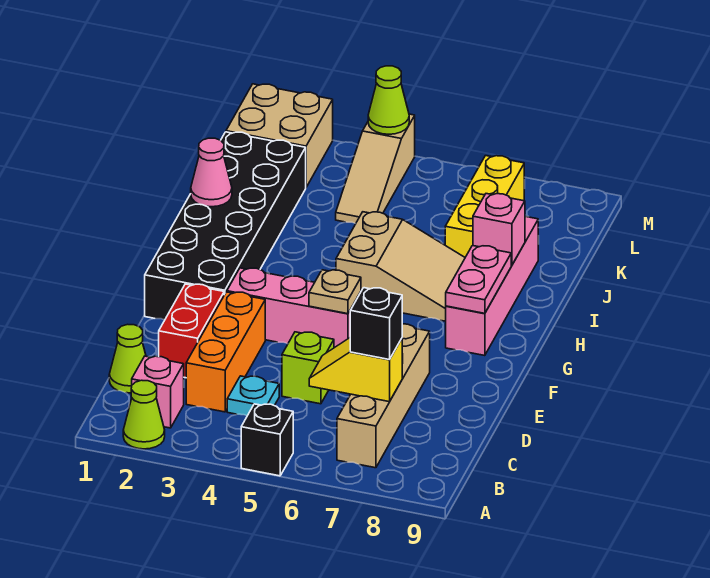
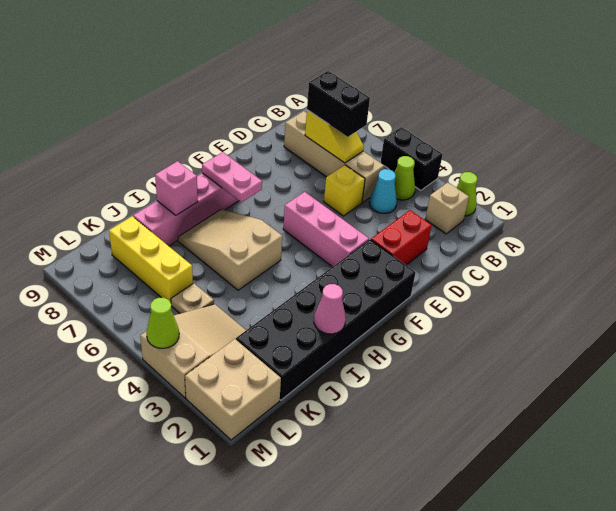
black brick A5 level 1 -> black brick A4:A5 level 1
pink brick B2 level 1 -> tan brick B2 level 1
tan brick B7:E7 level 1 -> tan brick C5:C8 level 1
lime cone C1 level 1 -> lime cone B4 level 1
orange brick C3:E3 level 1 -> none
cyan plate C4 level 1 -> cyan cone C4 level 1
black brick C7 level 3 -> black brick C6:C7 level 3
lime brick D5 level 1 -> yellow brick D5 level 1
tan plate F5 level 2 -> tan plate K5 level 1
pink plate G8:H8 level 2 -> pink plate G7:G8 level 2
yellow brick J7:L7 level 1 -> yellow brick K6:K8 level 1
tan slope K4:M4 level 1 top M -> tan slope K3:M4 level 1 top M

